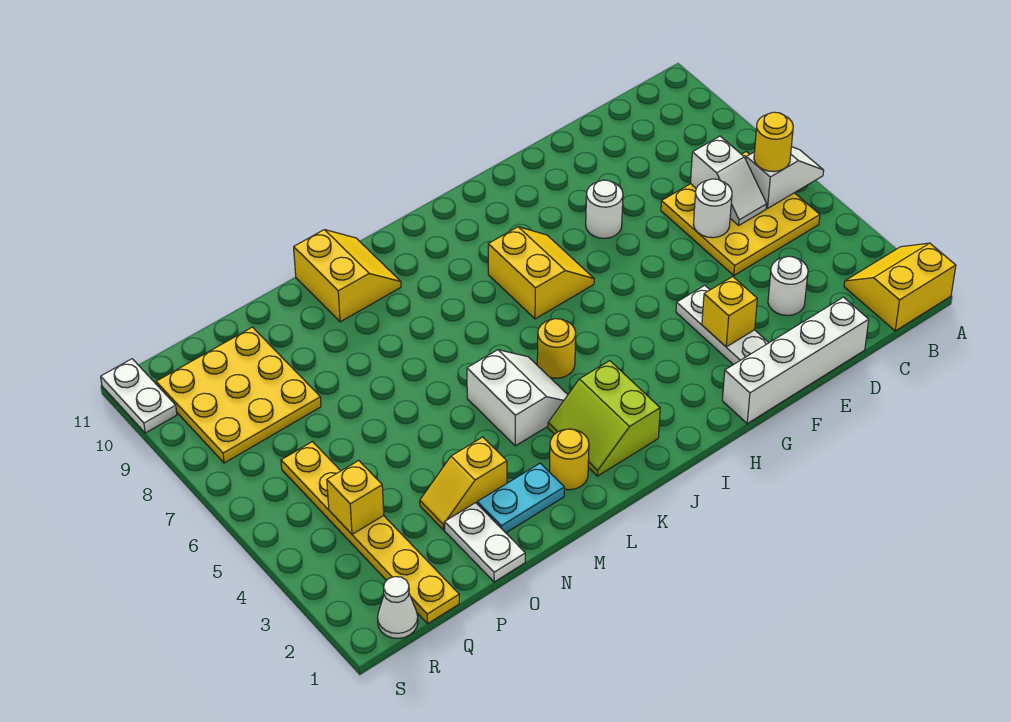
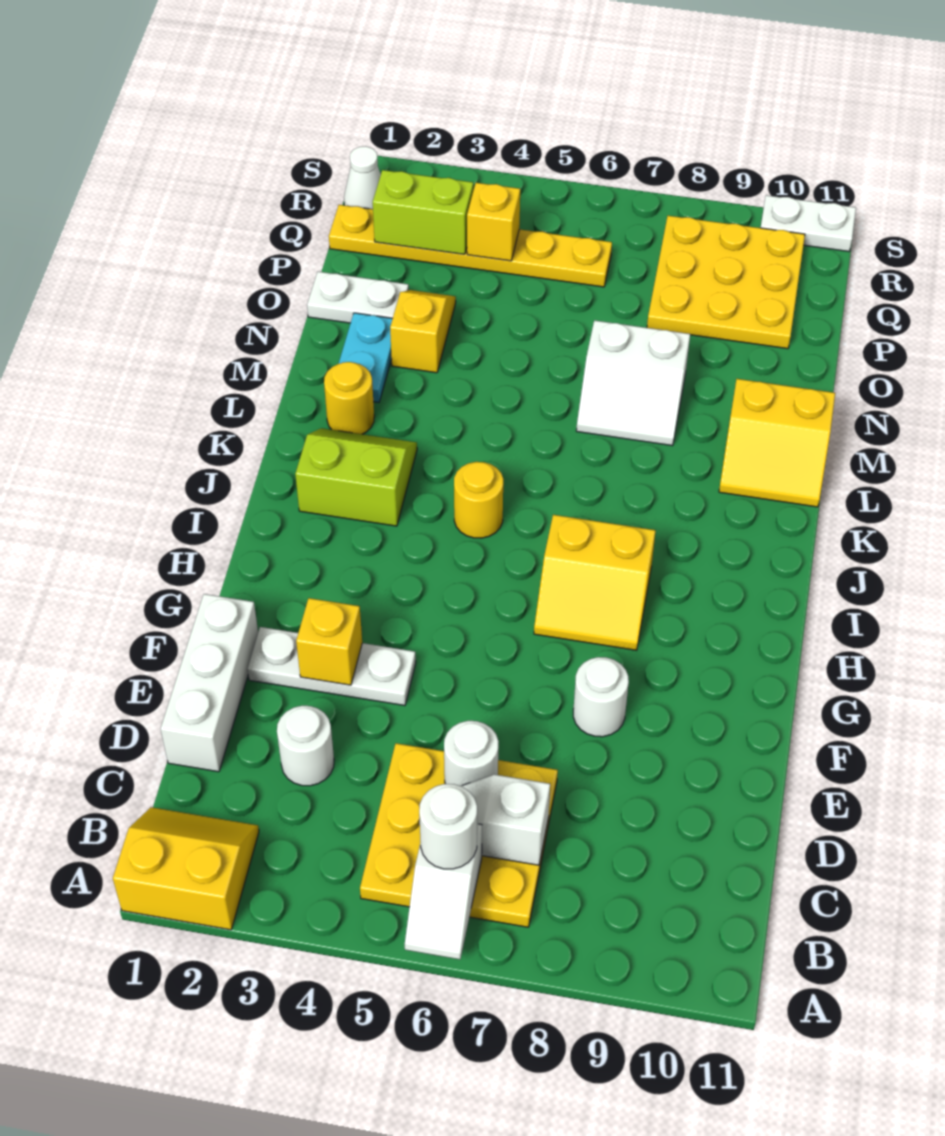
yellow slope A1:B2 level 1 top 1 -> yellow slope A1:B2 level 1 top A
yellow round brick B6 level 3 -> white round brick B6 level 3
white brick D1:G1 level 1 -> white brick D1:F1 level 1
white slope K4:L5 level 1 top L -> white slope M7:N8 level 1 top N
none -> lime brick Q2:Q3 level 2

